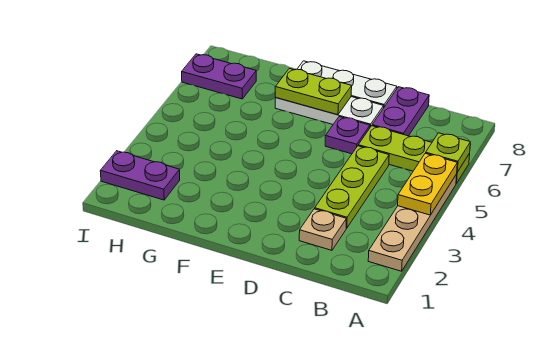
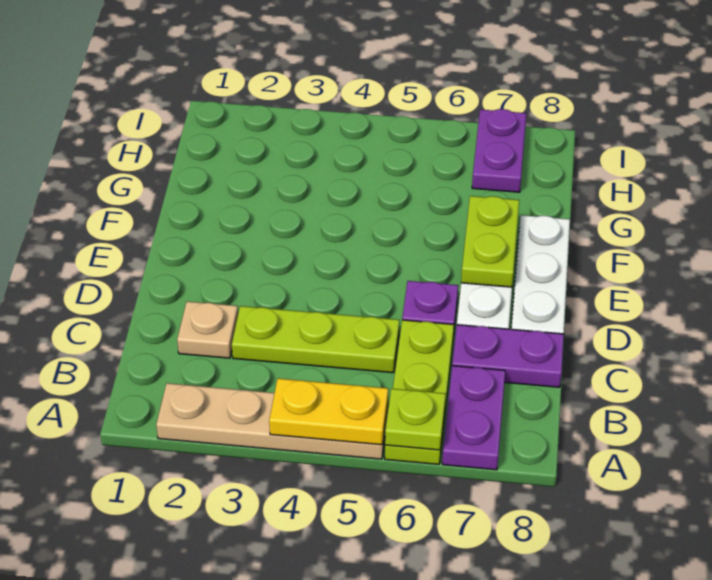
purple plate H2:I2 level 1 -> purple plate A7:B7 level 1

